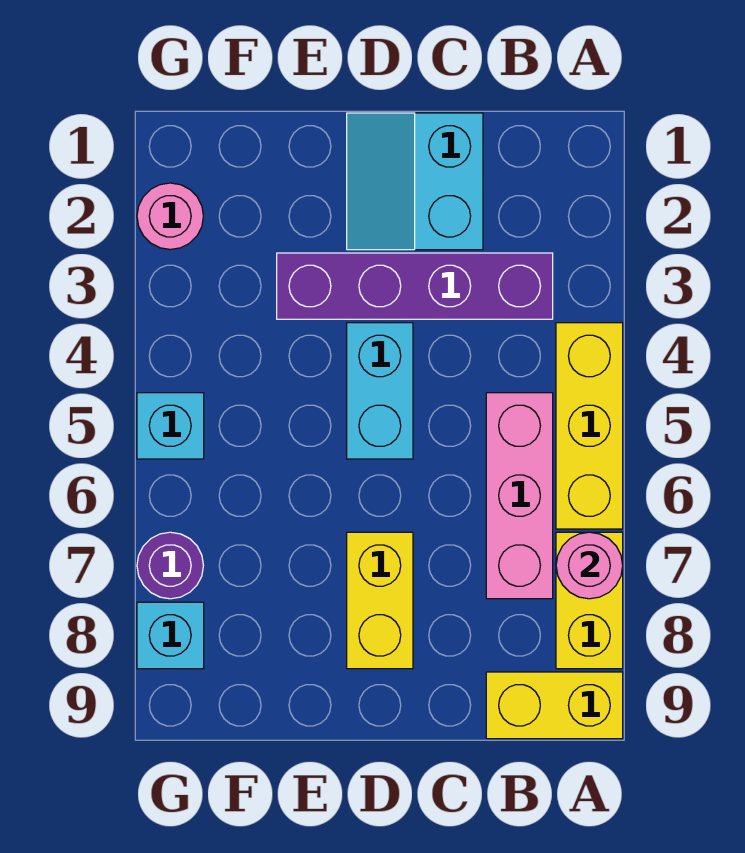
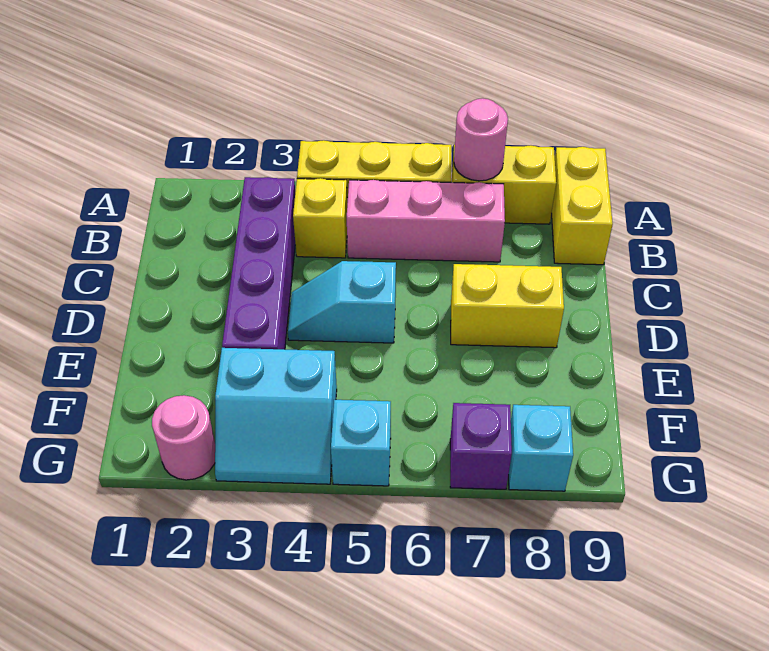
none -> yellow brick B4 level 1
cyan slope C1:D2 level 1 top C -> cyan slope F3:G4 level 1 top F
cyan brick D4:D5 level 1 -> cyan slope D4:D5 level 1 top 5
purple round brick G7 level 1 -> purple brick G7 level 1

